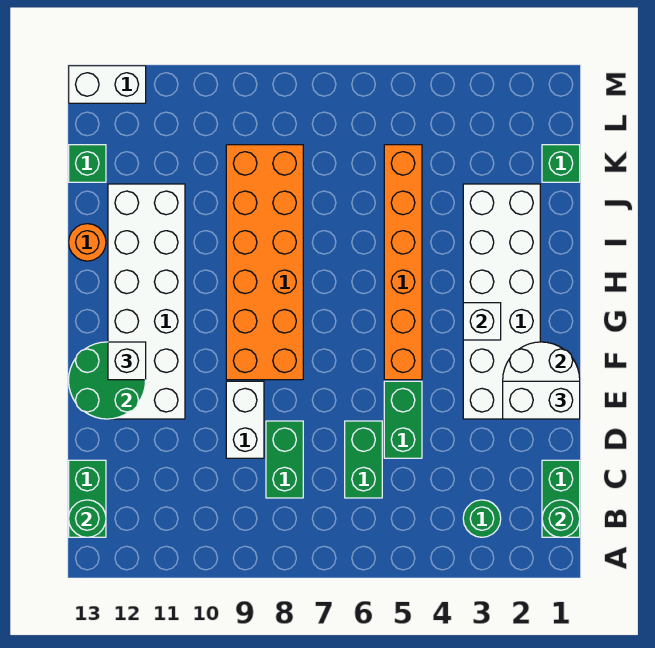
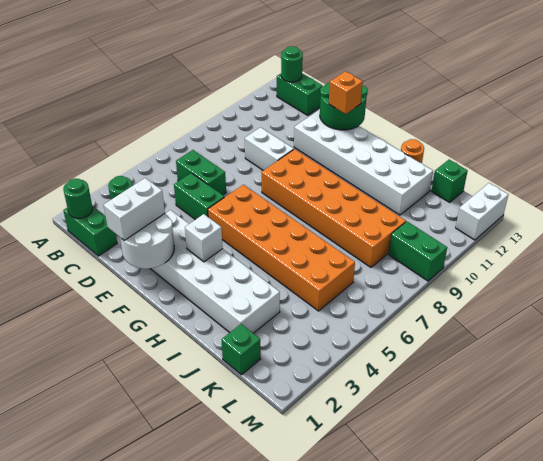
green brick C8:D8 level 1 -> green brick L9:M9 level 1
orange brick F5:K5 level 1 -> orange brick F5:K6 level 1
white brick F12 level 3 -> orange brick F12 level 3

